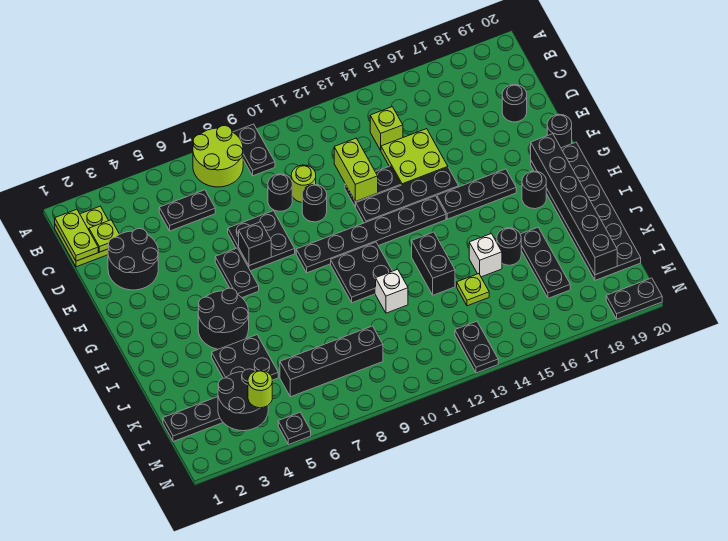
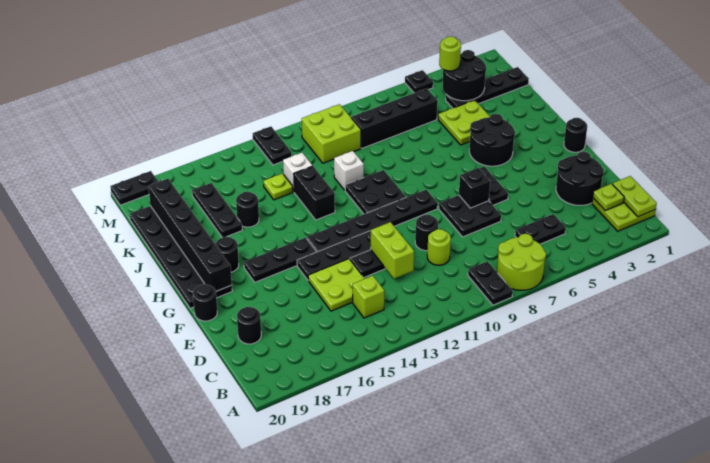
black round brick D9 level 1 -> black round brick G1 level 1
black plate J4:K5 level 1 -> lime plate J4:K5 level 1
white brick J15 level 1 -> white brick K13 level 1
none -> lime brick L10:M11 level 1

